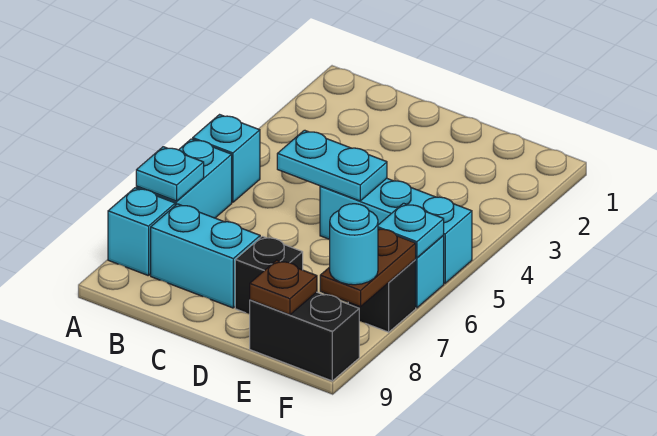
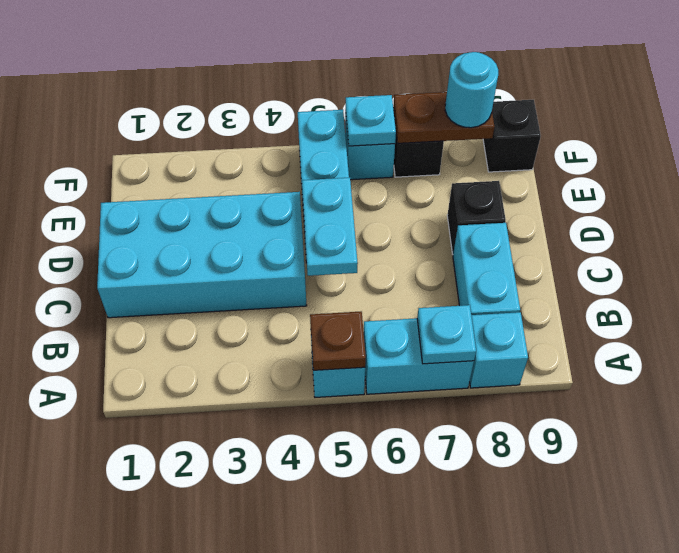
none -> cyan brick C1:D4 level 1
black brick E9:F9 level 1 -> black brick F9 level 1
brown plate E9 level 2 -> brown plate A5 level 2

